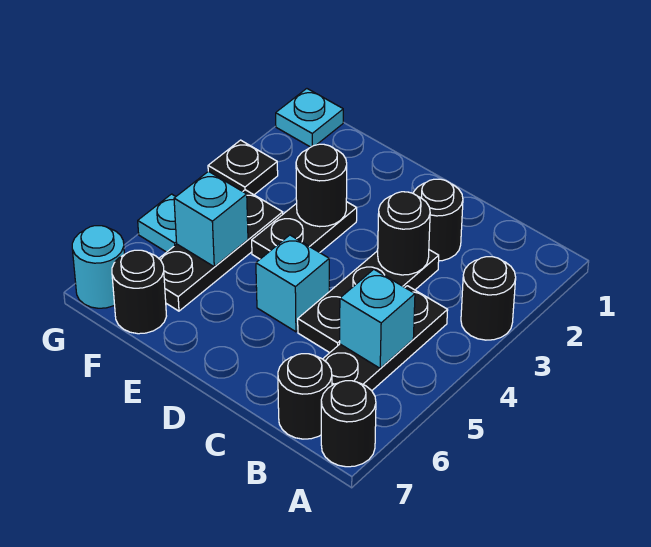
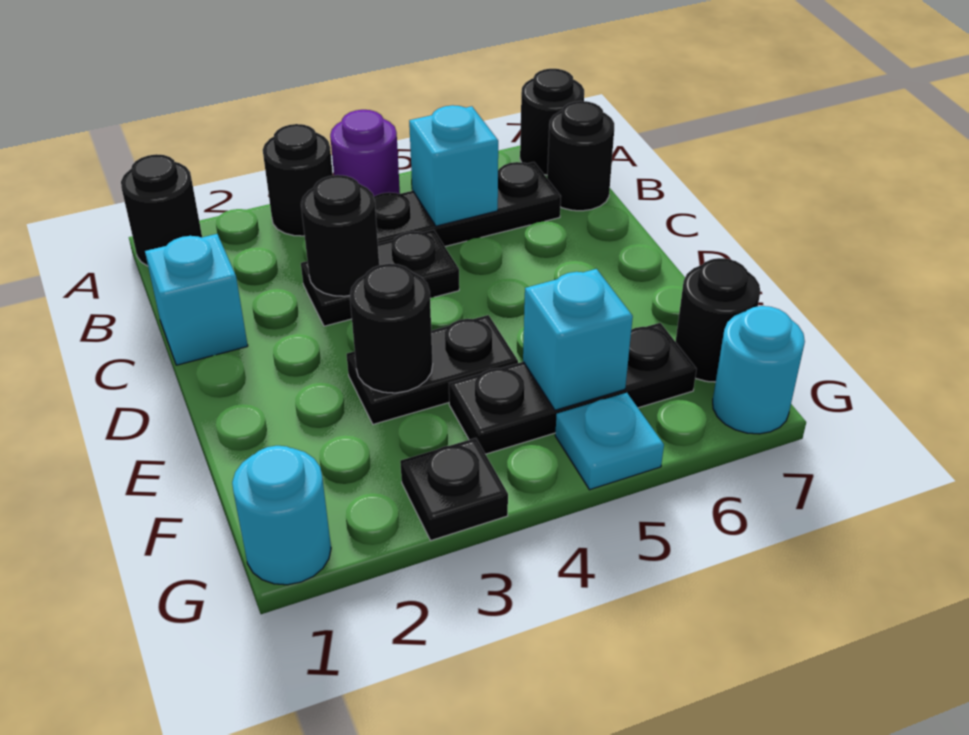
none -> purple round brick A4 level 1
black round brick C2 level 1 -> black round brick A1 level 1
black plate C3:C5 level 1 -> black plate C3:C4 level 1
cyan brick D5 level 1 -> cyan brick C1 level 1
cyan plate G1 level 1 -> cyan round brick G1 level 1

